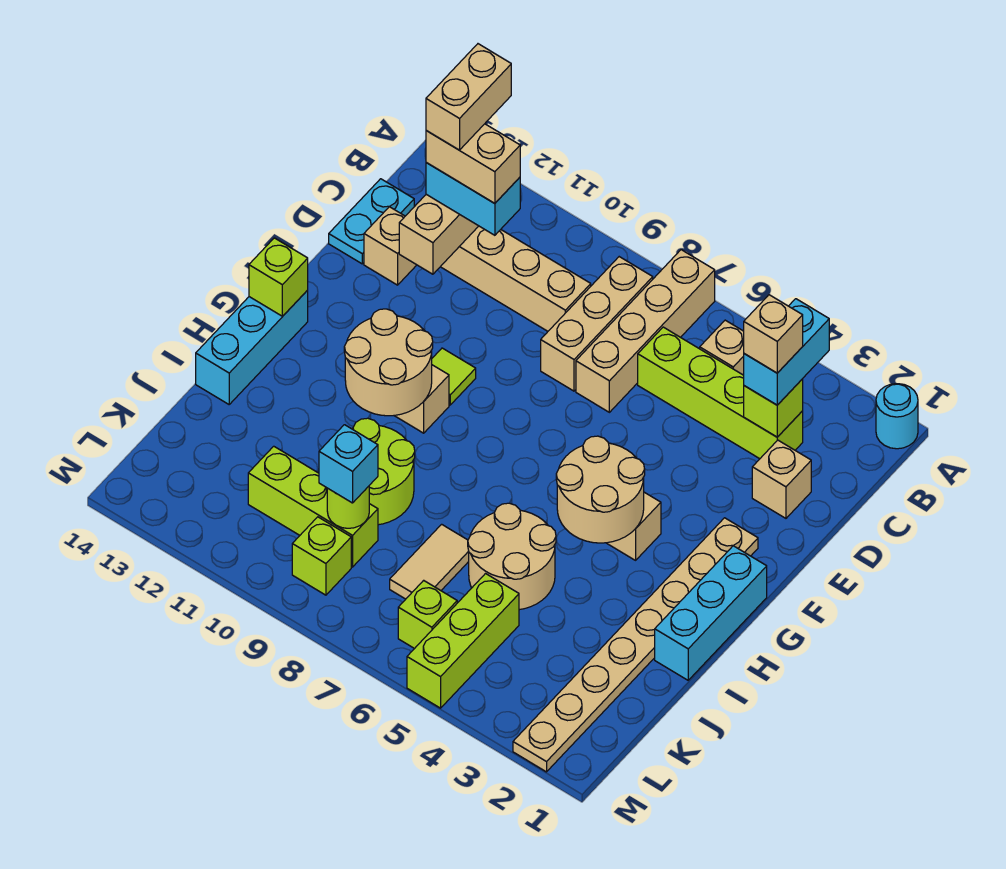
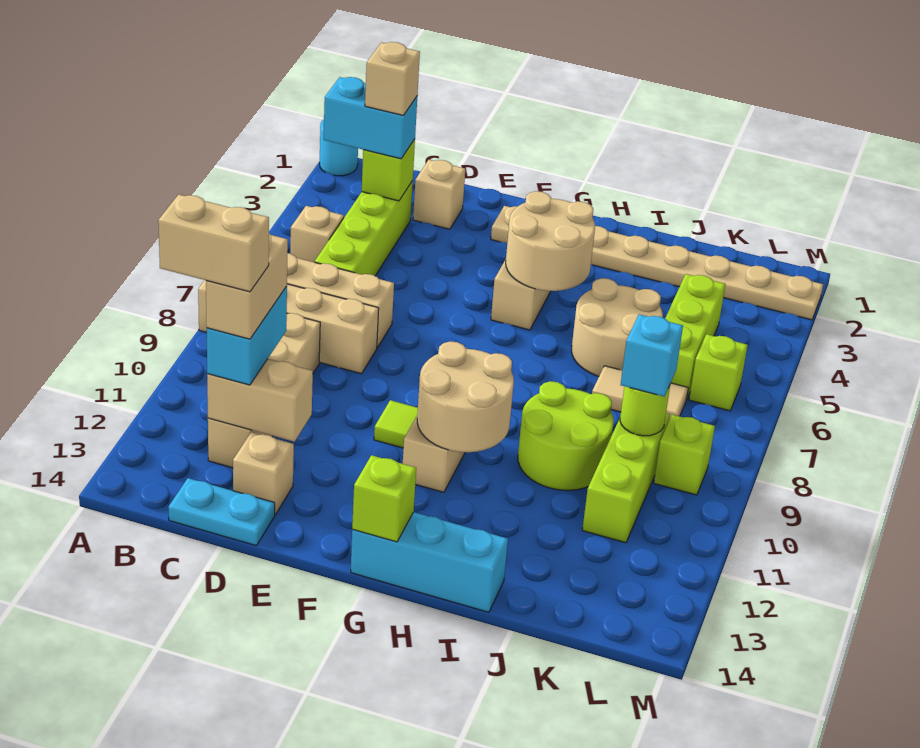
tan brick B8:D8 level 1 -> tan brick A8:D8 level 1
cyan brick G1:I1 level 1 -> none
lime brick K5:M5 level 1 -> lime brick K4:K6 level 1

